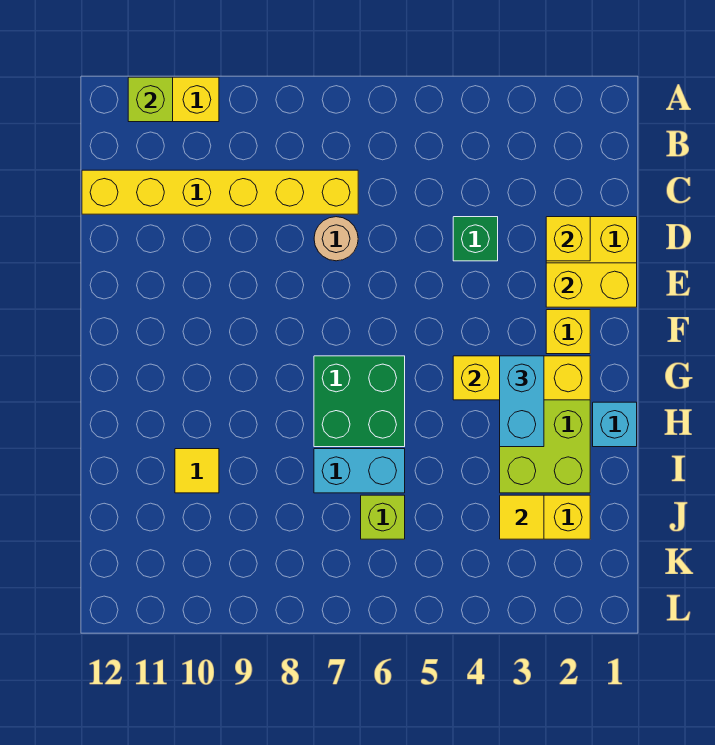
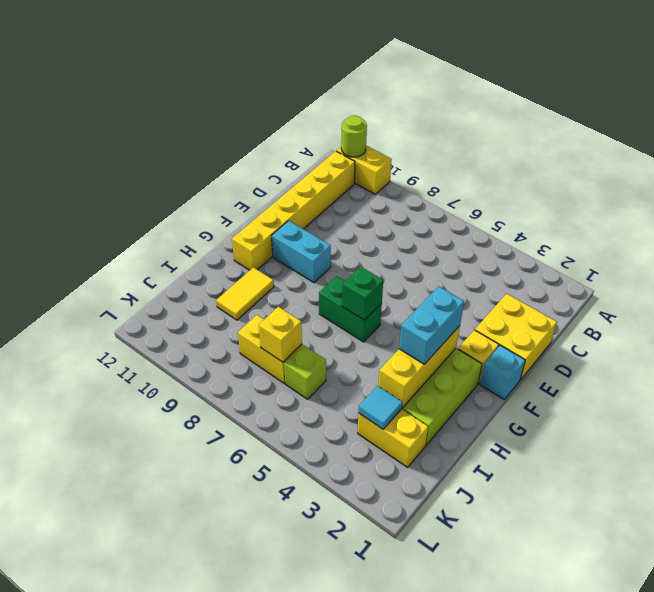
lime brick A11 level 2 -> lime round brick A11 level 2
yellow brick C7:C12 level 1 -> yellow brick B11:G11 level 1
yellow brick D2 level 2 -> yellow brick J7 level 2
green brick D4 level 1 -> green brick G6 level 2
tan round brick D7 level 1 -> none
yellow brick E1:E2 level 2 -> yellow brick J7:J8 level 1
yellow brick G2:G4 level 2 -> yellow brick G3:I3 level 2
green brick G6:H7 level 1 -> green brick G6:G7 level 1
cyan brick H1 level 1 -> cyan brick F1 level 1
cyan brick I6:I7 level 1 -> cyan brick F9:F10 level 1
yellow tile I10 level 1 -> yellow tile H10:I10 level 1
yellow tile J3 level 2 -> cyan tile J3 level 2

